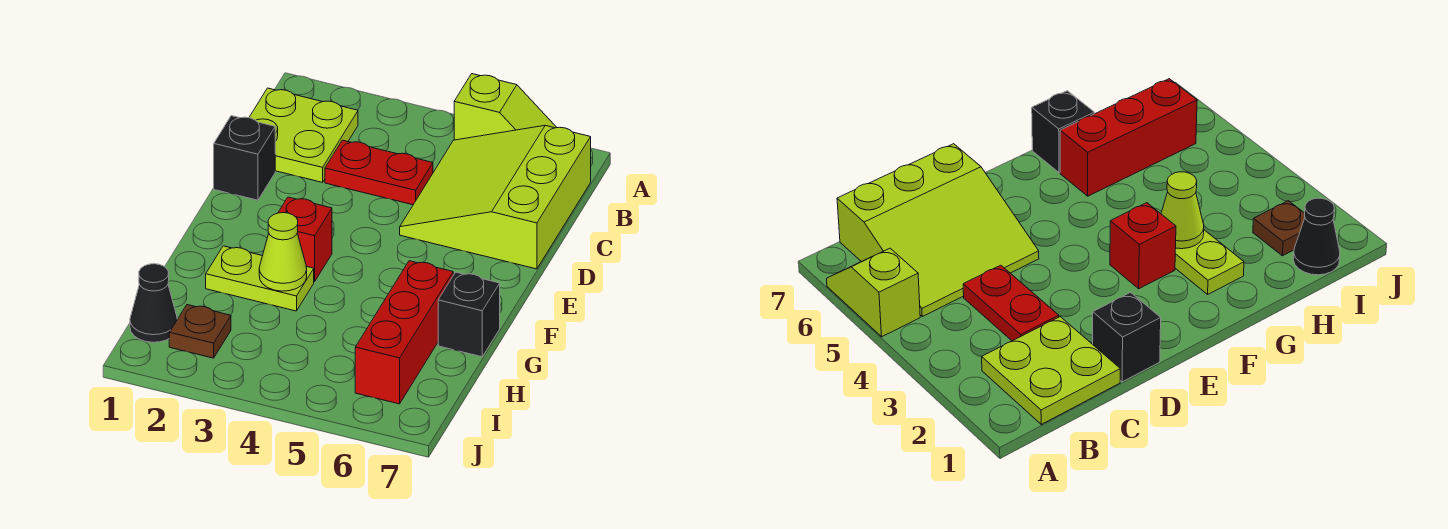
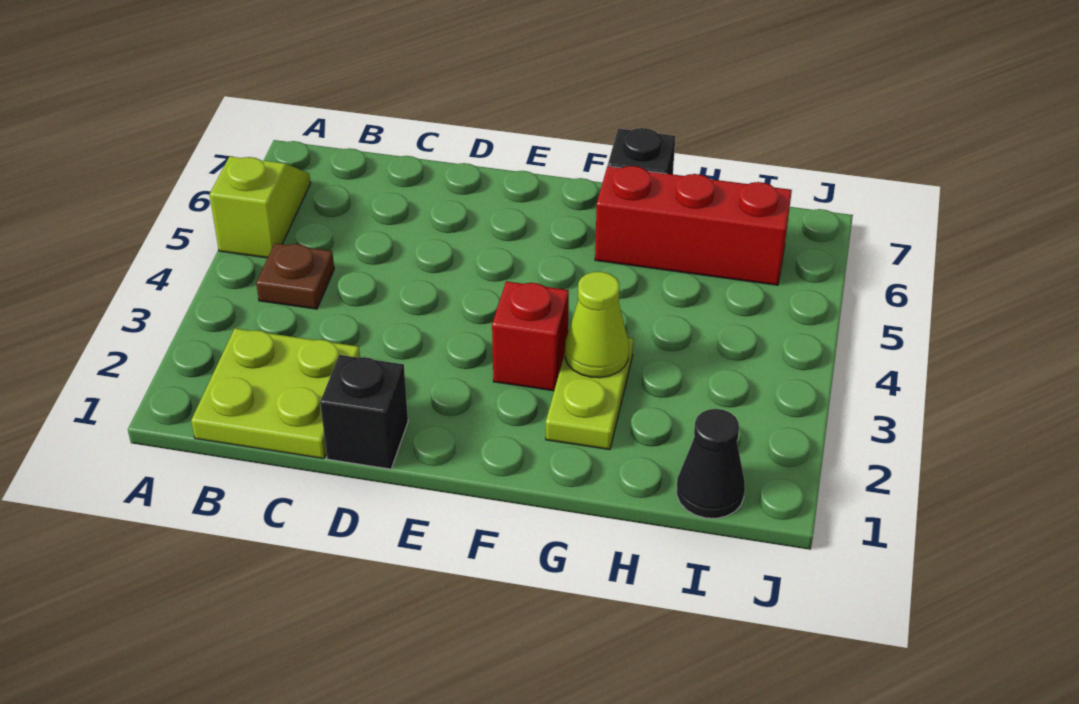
lime slope B5:D7 level 1 top 7 -> none
red plate C3:C4 level 1 -> none
brown plate I2 level 1 -> brown plate B4 level 1

